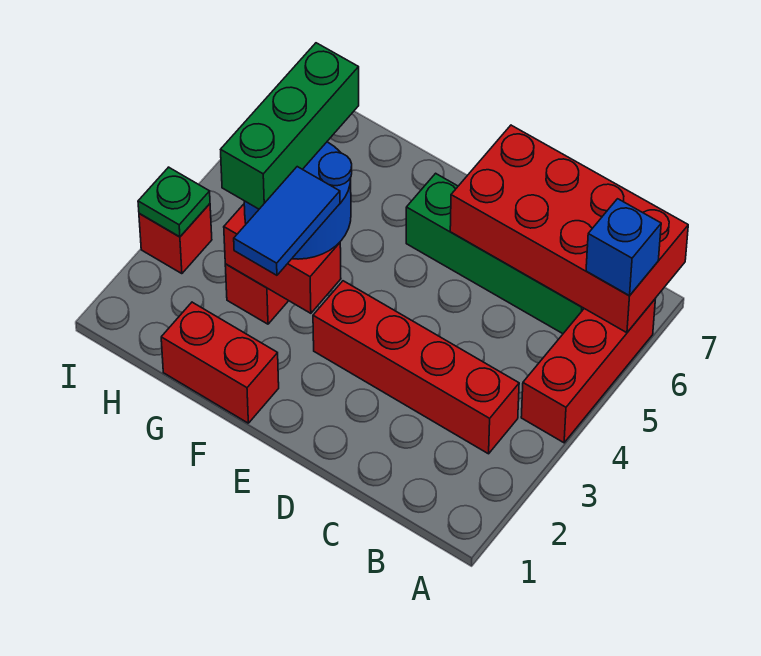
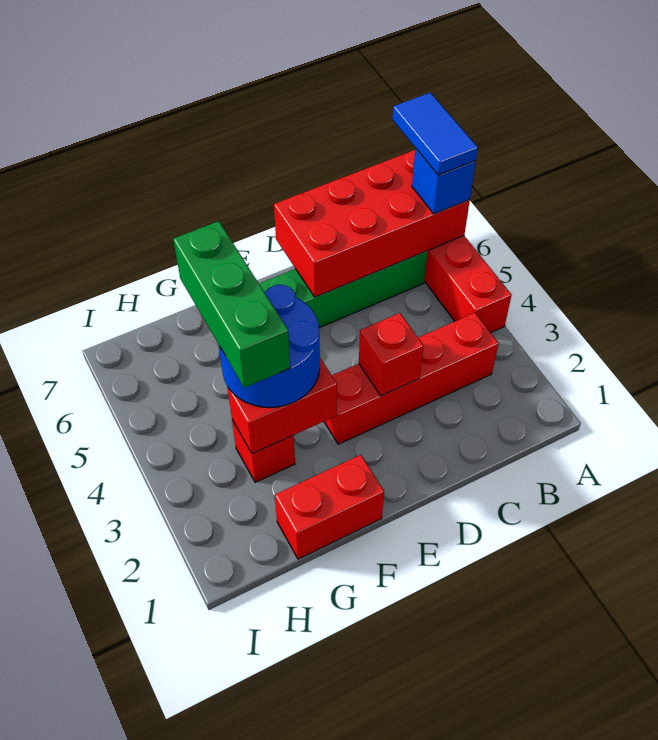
blue tile F2:F3 level 4 -> blue tile A6:A7 level 4
red brick I3 level 1 -> red brick D3 level 2
green plate I3 level 2 -> none

